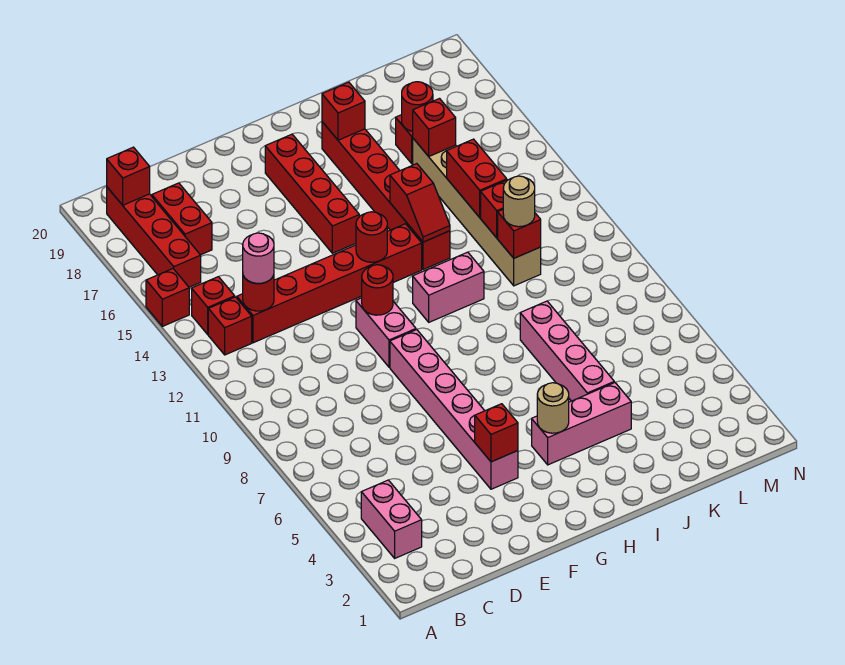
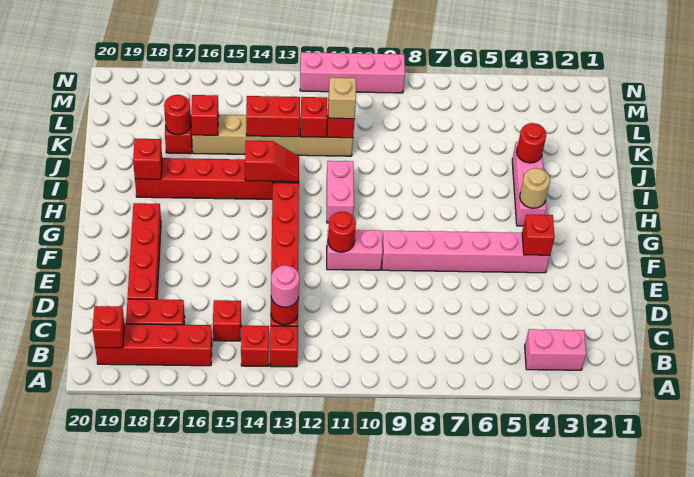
red brick A15 level 1 -> red brick C15 level 1
red round brick G13 level 2 -> red round brick J4 level 2
red brick G15:G18 level 1 -> red brick D18:G18 level 1
pink brick J5:J8 level 1 -> pink brick N9:N12 level 1
tan round brick K11 level 3 -> tan brick K11 level 3

